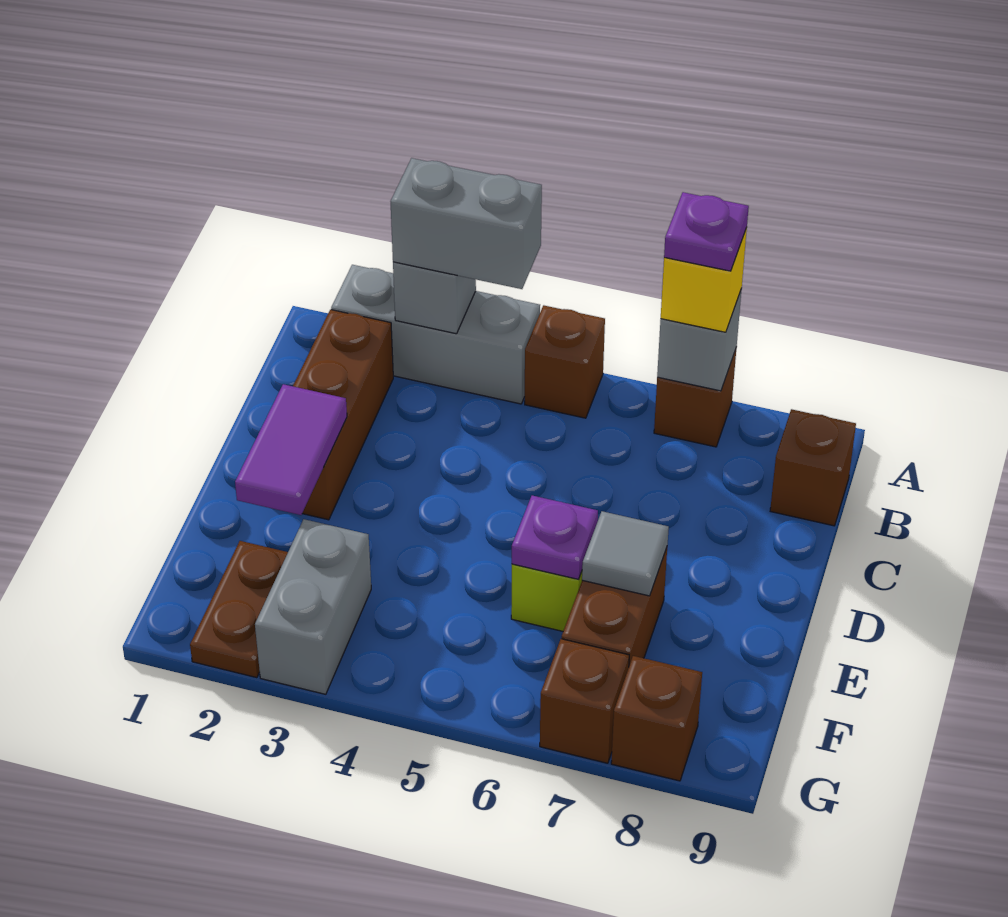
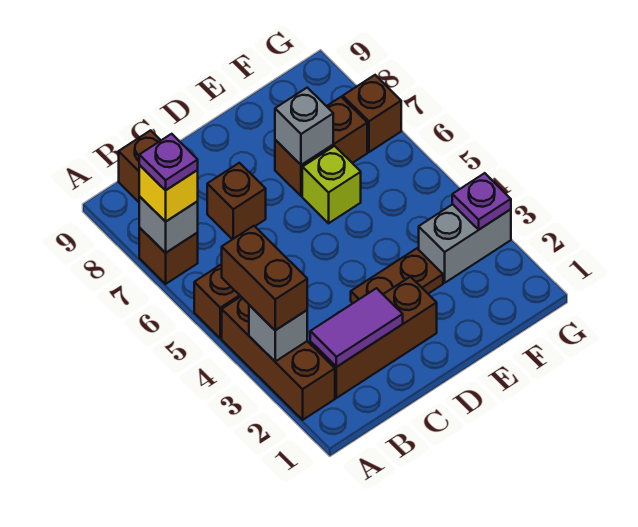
grey brick A2:A4 level 1 -> brown brick A2:A4 level 1
grey brick A3:A4 level 3 -> brown brick A3:A4 level 3
purple tile D2:E2 level 2 -> purple tile B2:C2 level 2
purple plate E6 level 2 -> purple plate G3 level 2
grey tile E7 level 2 -> grey brick E7 level 2
brown plate F2:G2 level 1 -> brown plate D3:E3 level 1
brown brick G8 level 1 -> brown brick C7 level 1

